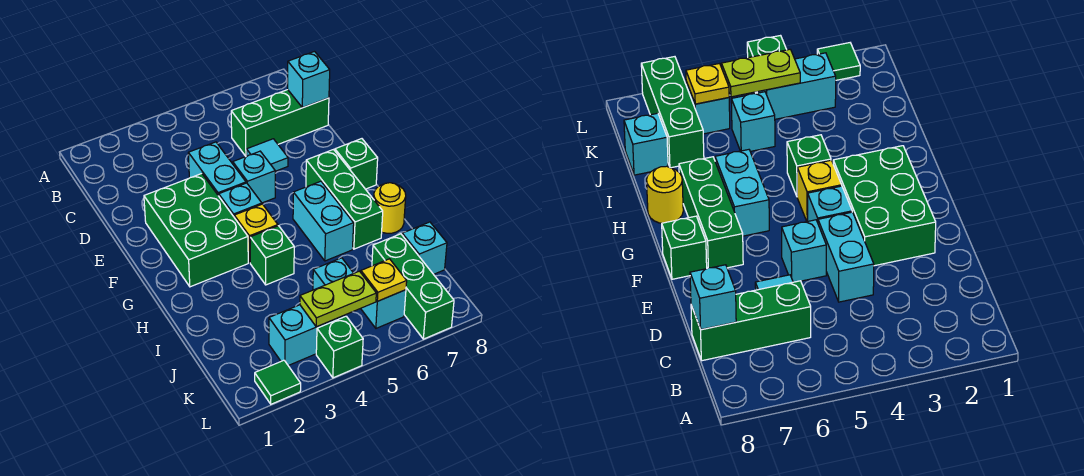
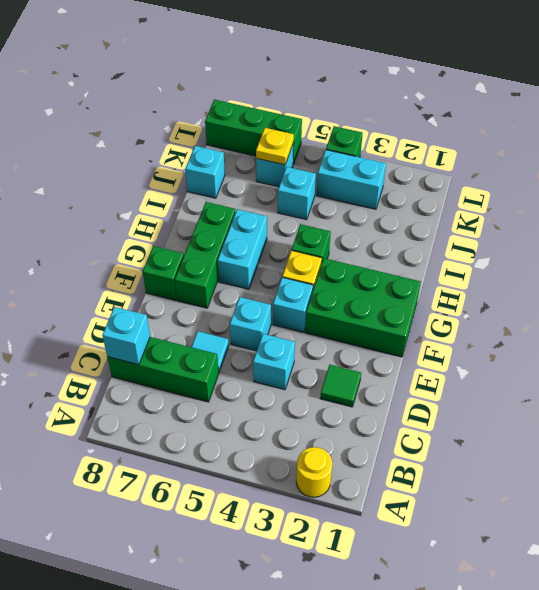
cyan brick D4:E4 level 1 -> cyan brick D4 level 1
green brick E2:G3 level 1 -> green brick F1:G3 level 1
yellow round brick H8 level 1 -> yellow round brick A2 level 1
green brick J7:L7 level 1 -> green brick L6:L8 level 1
lime plate K4:K5 level 2 -> none
green tile L2 level 1 -> green tile D2 level 1

